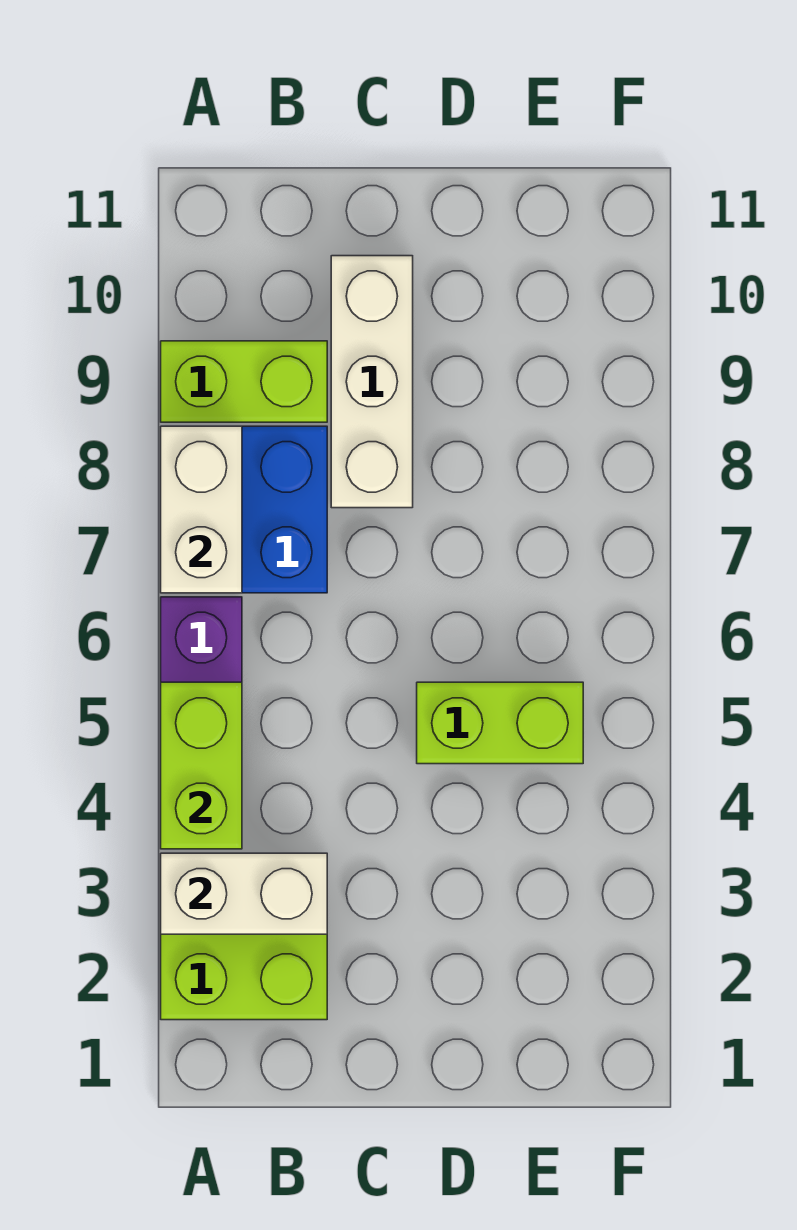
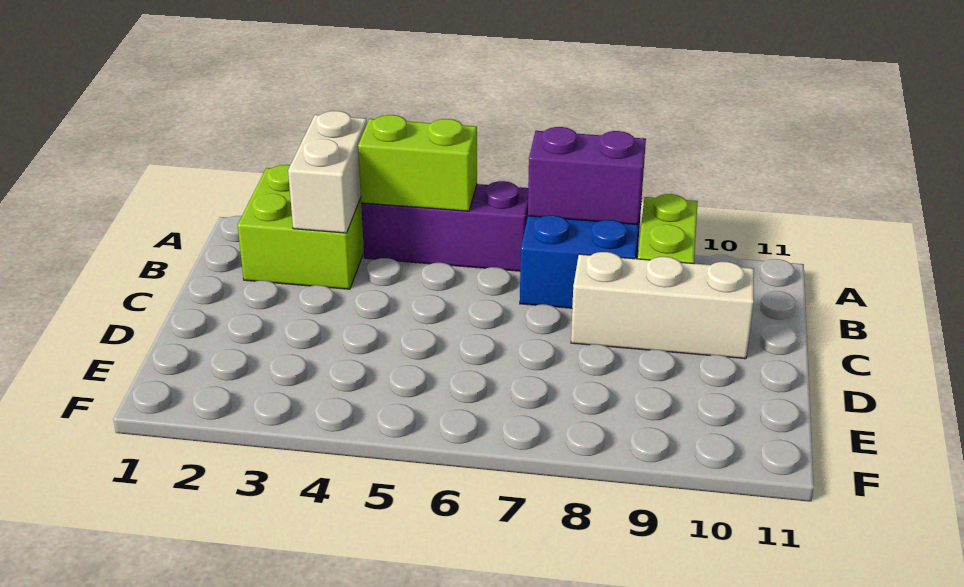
white brick A7:A8 level 2 -> purple brick A7:A8 level 2
lime brick D5:E5 level 1 -> none

